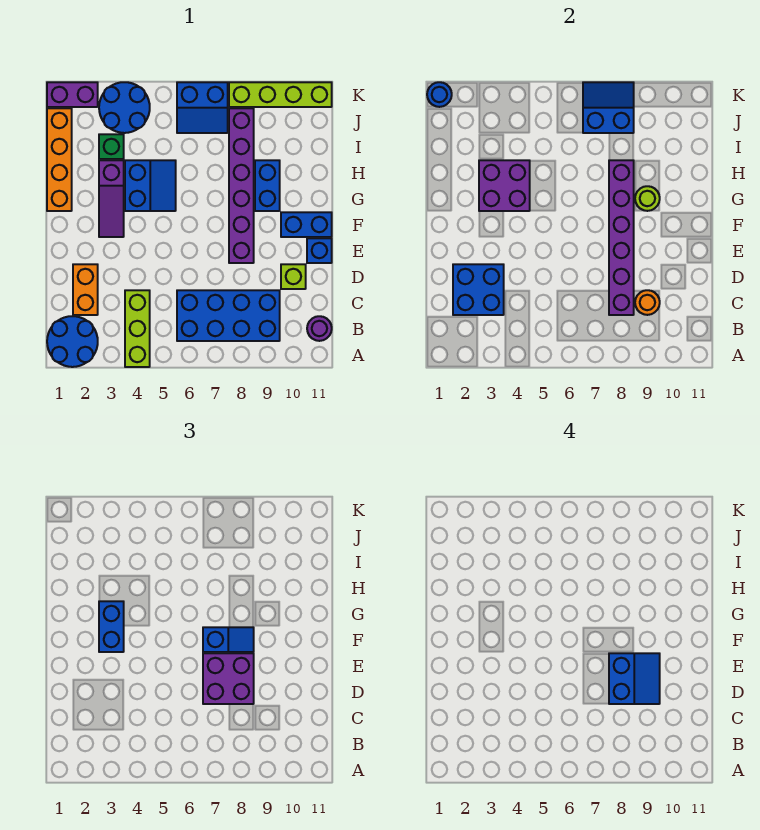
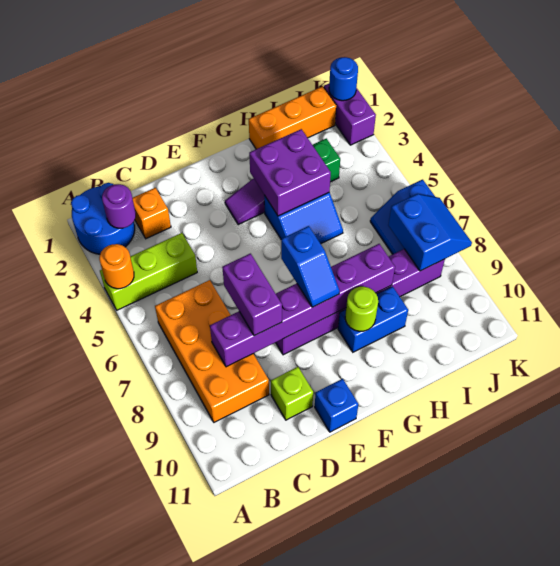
blue brick B6:C9 level 1 -> orange brick B6:C9 level 1
purple round brick B11 level 1 -> purple round brick B2 level 2
orange brick C2:D2 level 1 -> orange brick C2 level 1
blue brick C2:D3 level 2 -> none
orange round brick C9 level 2 -> orange round brick A4 level 2
purple brick D7:E8 level 3 -> purple brick D7:D8 level 3
blue slope D8:E9 level 4 top 8 -> none
blue brick F3:G3 level 3 -> none
blue brick F10:F11 level 1 -> none
orange brick G1:J1 level 1 -> orange brick H1:J1 level 1
blue round brick J3:K4 level 1 -> none
lime brick K8:K11 level 1 -> none

